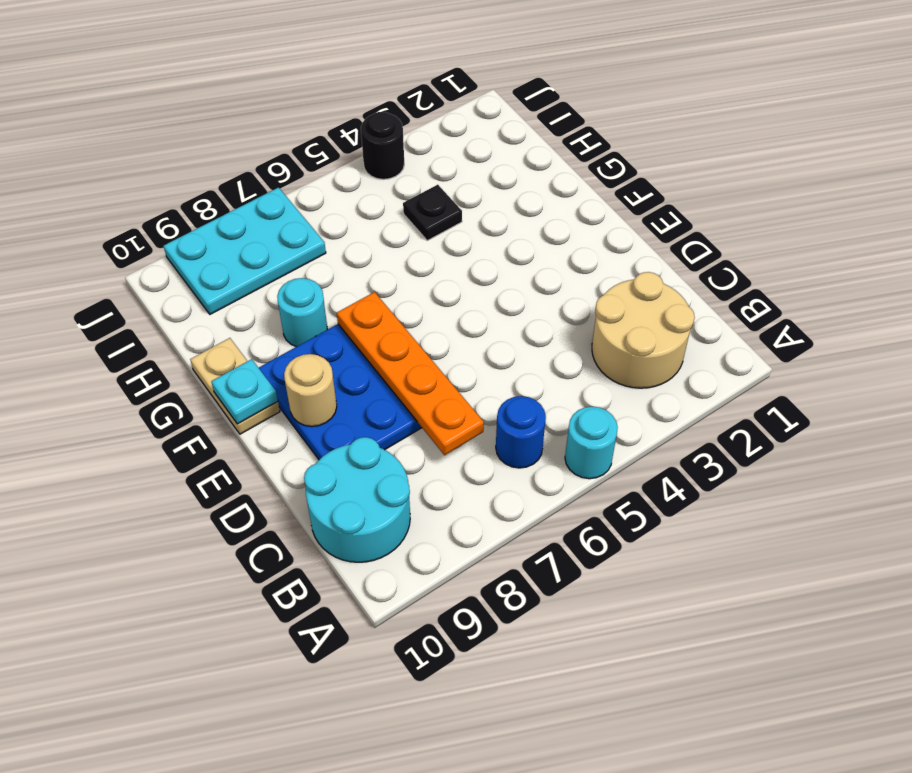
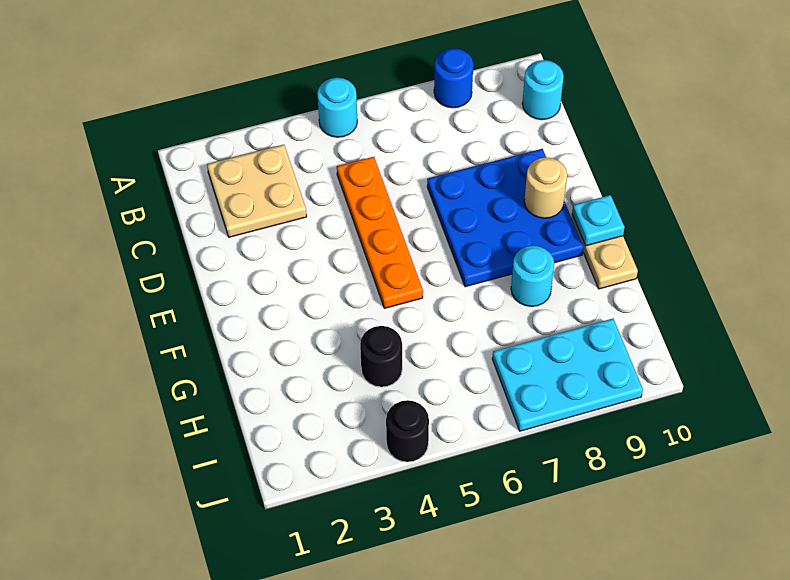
tan round brick B2:C3 level 1 -> tan plate B2:C3 level 1
blue round brick B6 level 1 -> blue round brick A8 level 1
cyan round brick B9:C10 level 1 -> cyan round brick B10 level 1
orange plate C7:F7 level 2 -> orange plate C5:F5 level 1
black plate H4 level 1 -> black round brick H4 level 1

